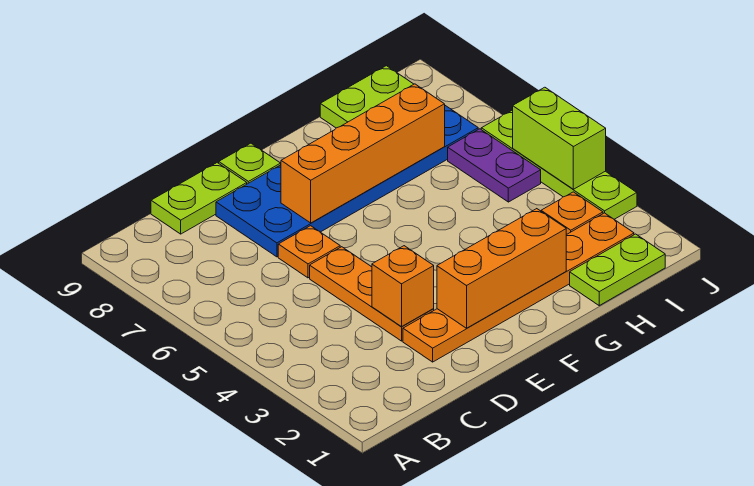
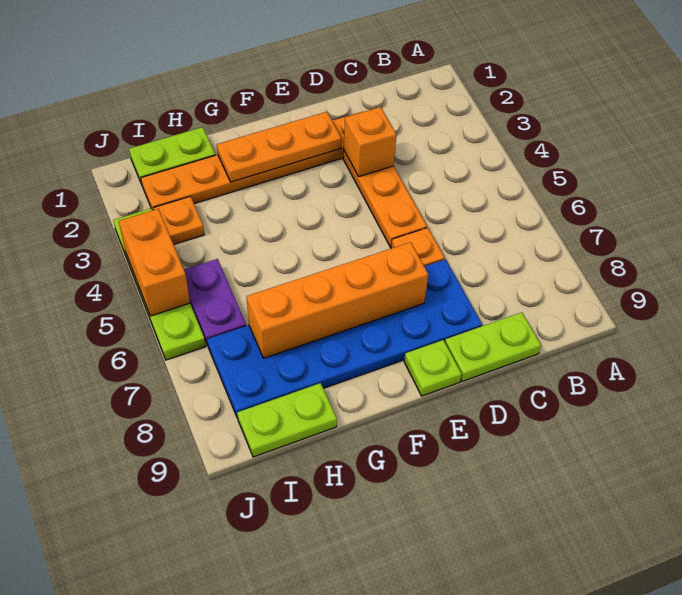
orange brick E2:G2 level 2 -> orange plate E2:G2 level 2
lime brick J4:J5 level 2 -> orange brick J4:J5 level 2

